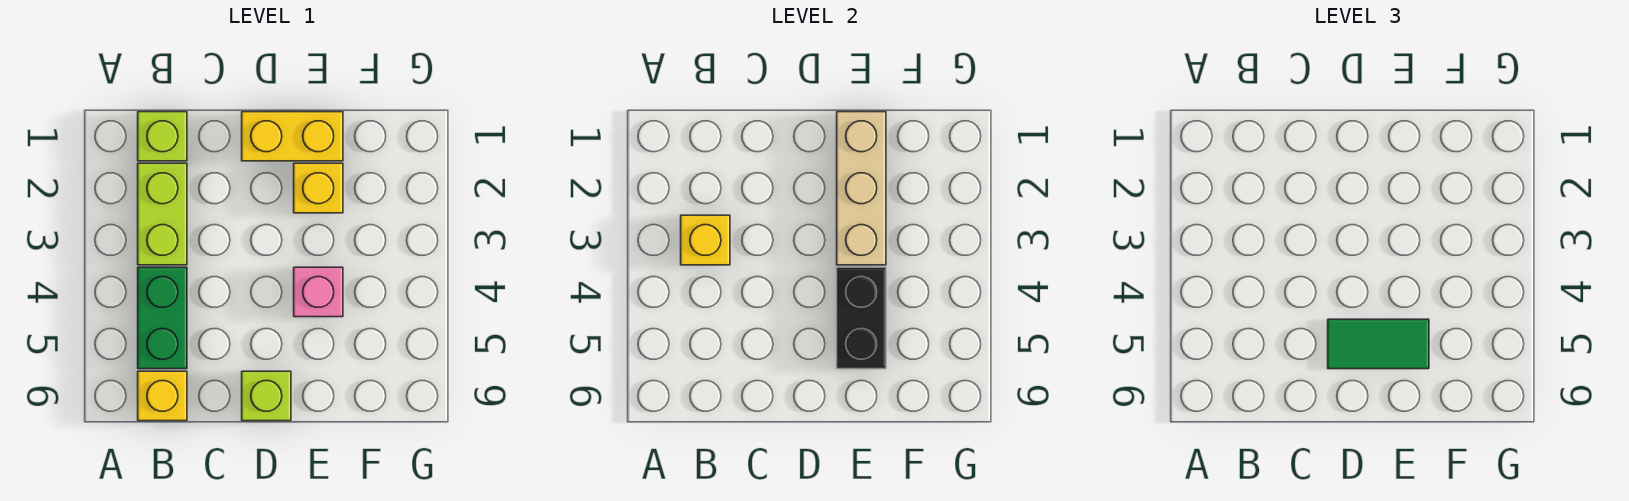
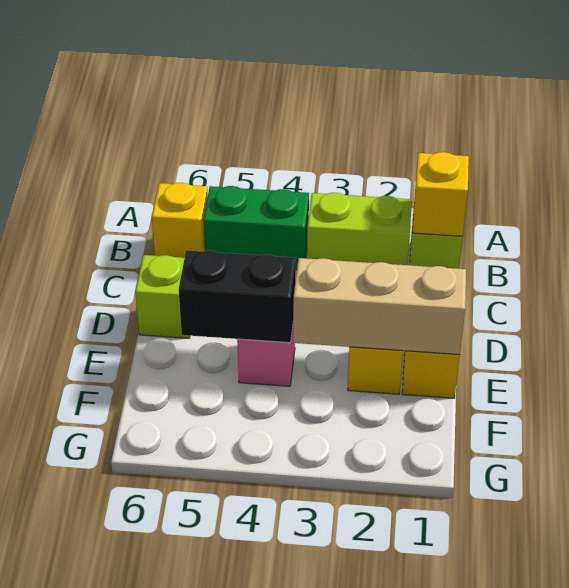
yellow brick B3 level 2 -> yellow brick B1 level 2
green tile D5:E5 level 3 -> none

